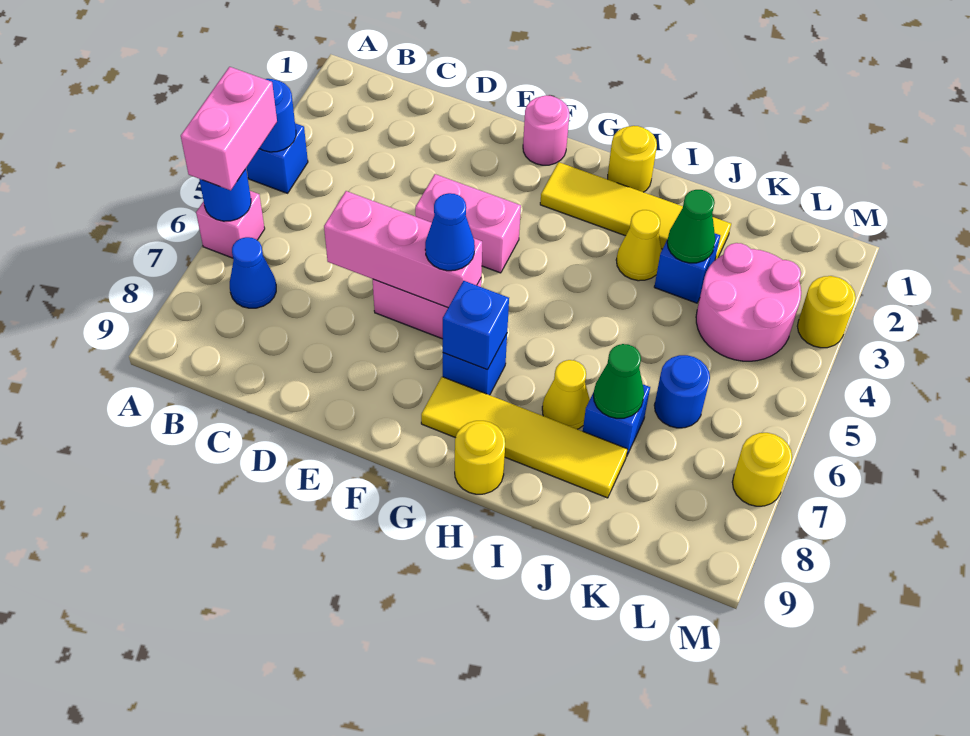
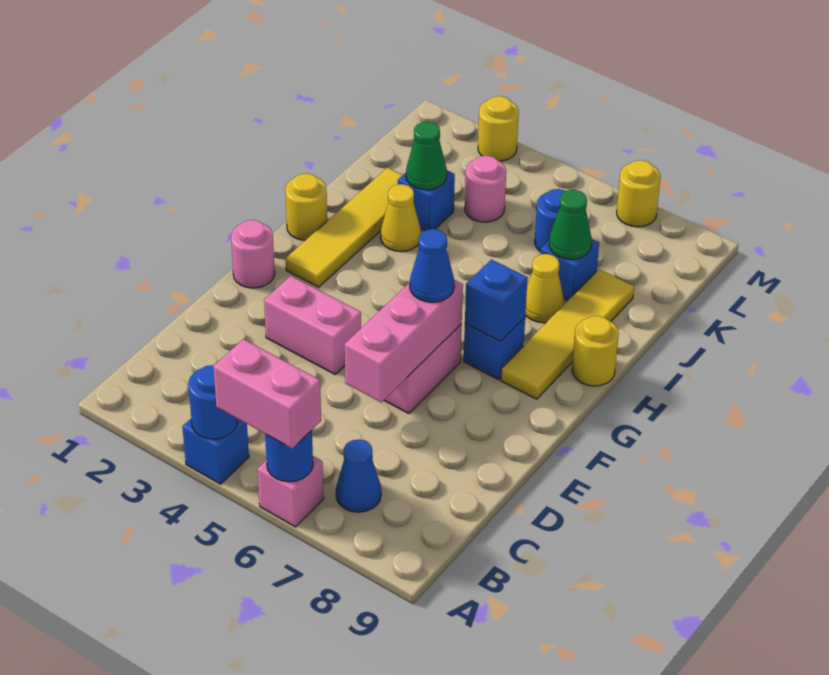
pink brick E4:F4 level 1 -> pink brick E3:E4 level 1
pink round brick K3:L4 level 1 -> pink round brick K4 level 1

